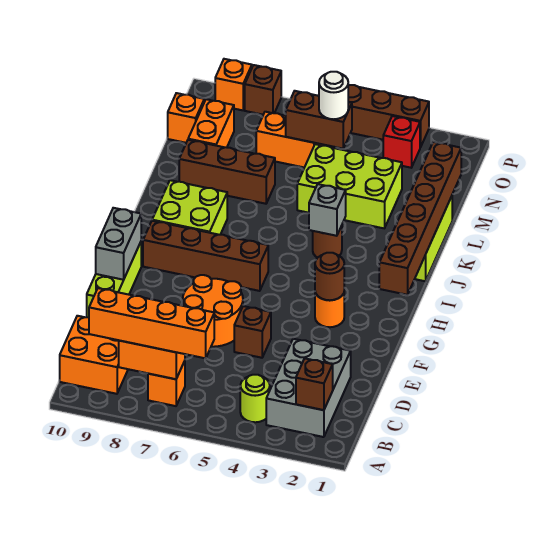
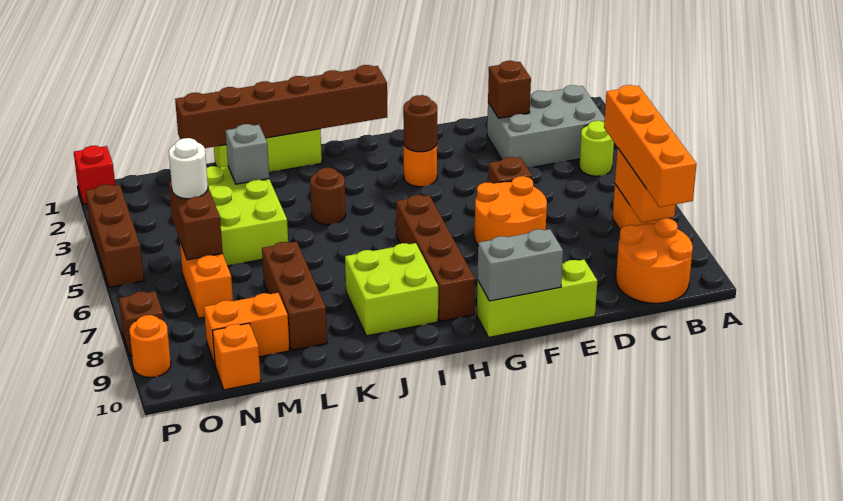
brown brick B2 level 2 -> brown brick D2 level 2
orange brick B9:C10 level 1 -> orange round brick B9:C10 level 1
grey brick J4 level 2 -> grey brick L3 level 2
red brick O3 level 1 -> red brick P1 level 1
orange brick P9 level 1 -> orange round brick P9 level 1

